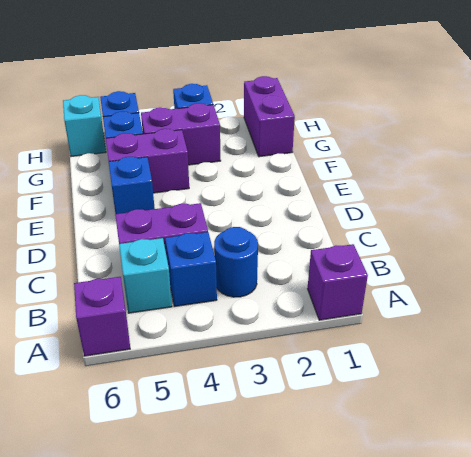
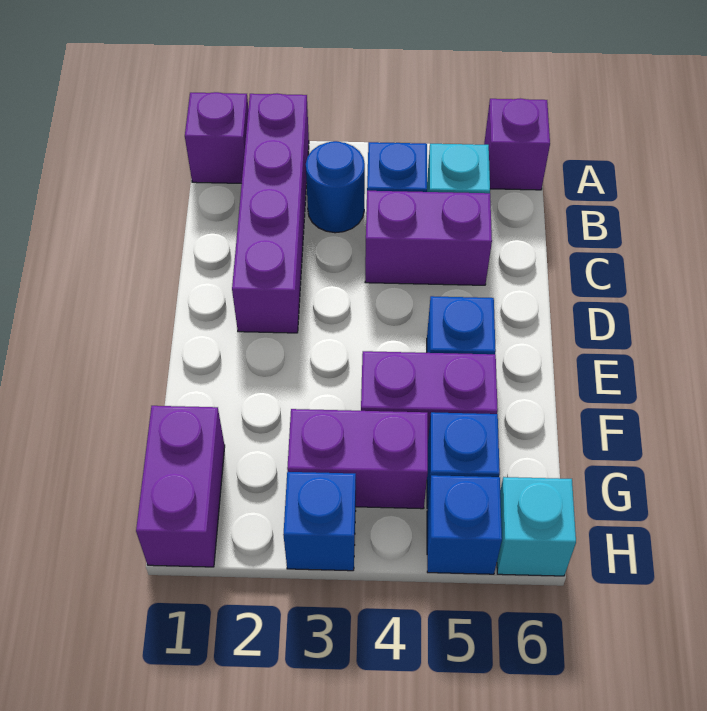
none -> purple brick A2:D2 level 1

